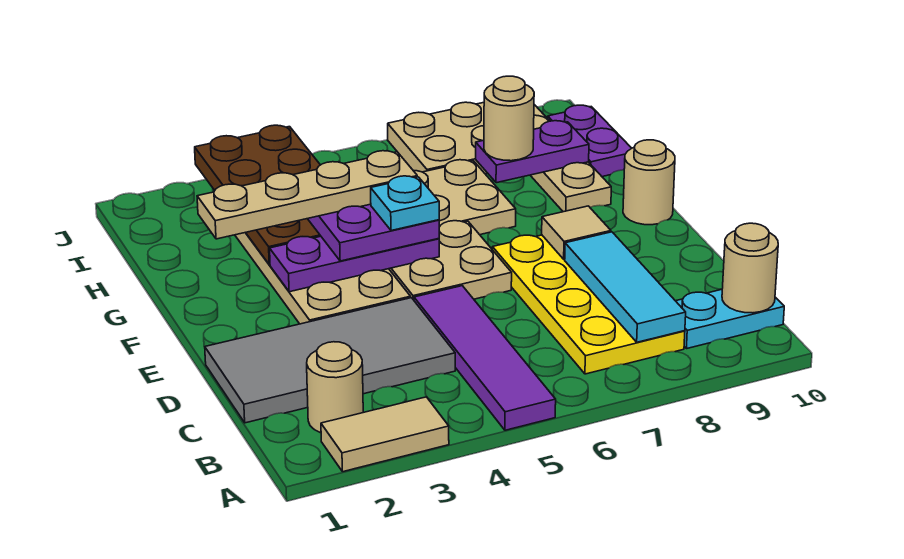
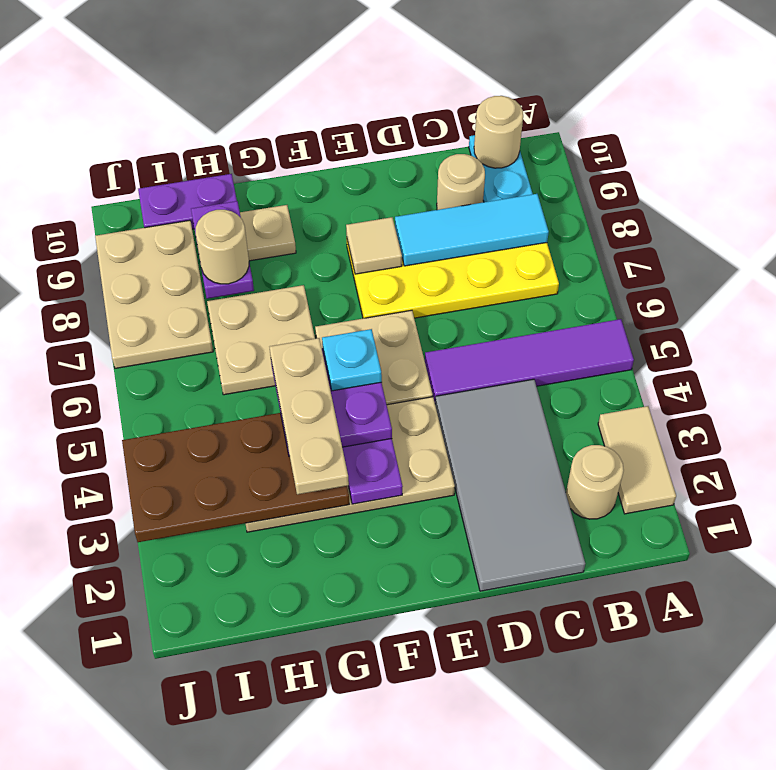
tan round brick F10 level 1 -> tan round brick C9 level 1
tan plate G2:G5 level 4 -> tan plate G3:G5 level 4

